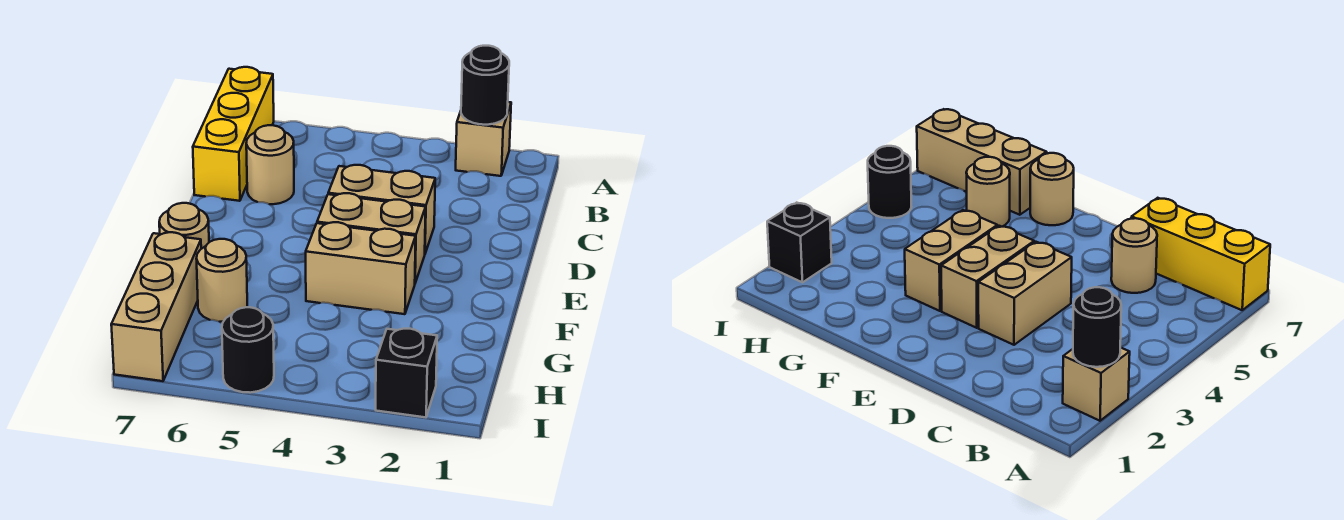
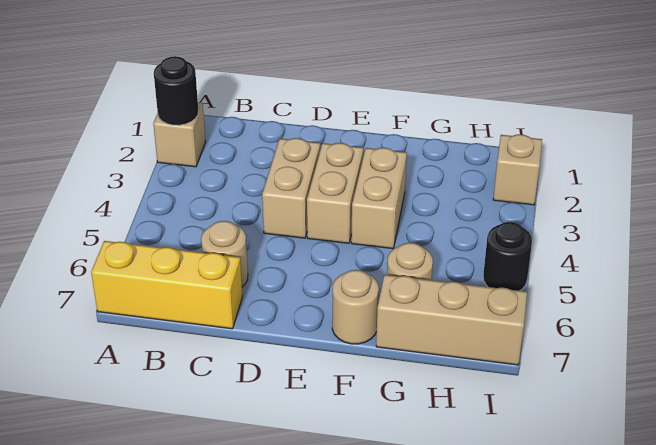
black brick I2 level 1 -> tan brick I2 level 1

